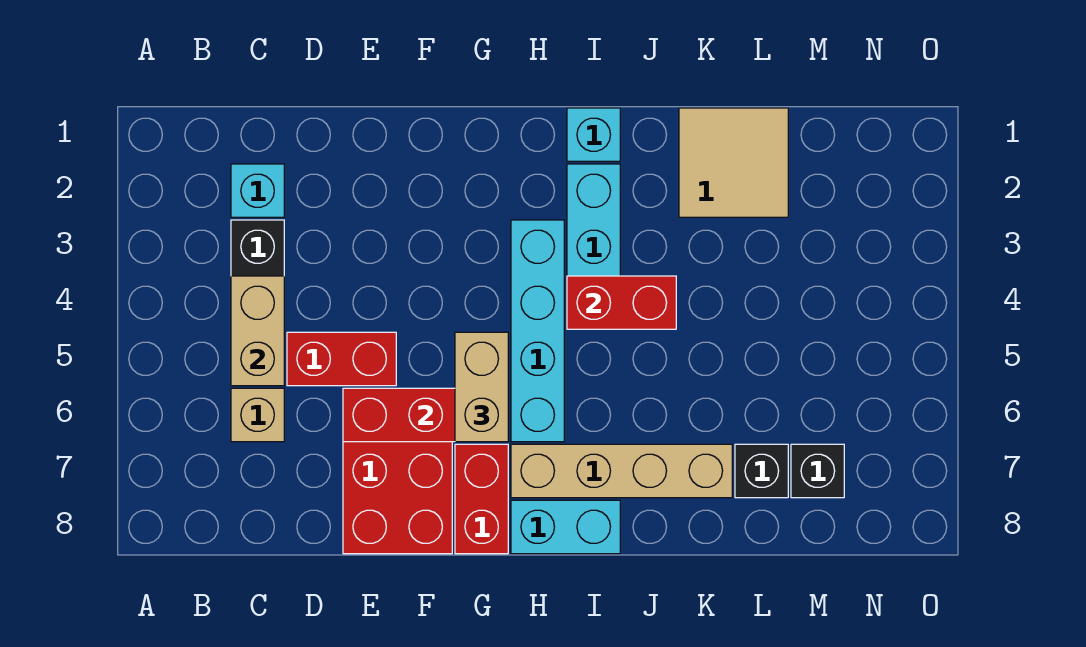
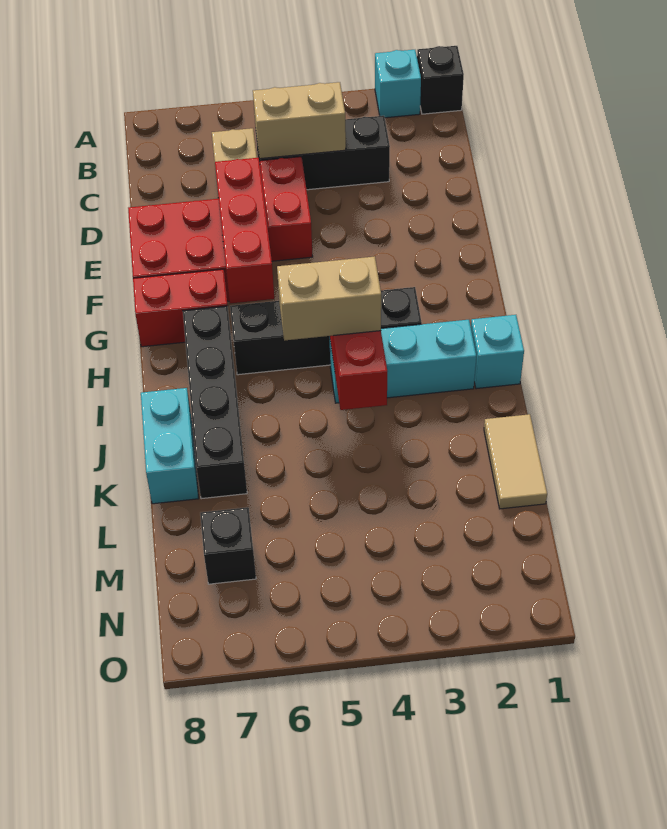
cyan brick C2 level 1 -> cyan brick A2 level 1
tan brick G5:G6 level 3 -> tan brick I4:I5 level 3
cyan brick H3:H6 level 1 -> black brick H3:H6 level 1
tan brick H7:K7 level 1 -> black brick H7:K7 level 1
cyan brick H8:I8 level 1 -> cyan brick J8:K8 level 1
tan tile K1:L2 level 1 -> tan tile K1:L1 level 1
black brick L7 level 1 -> black brick A1 level 1

